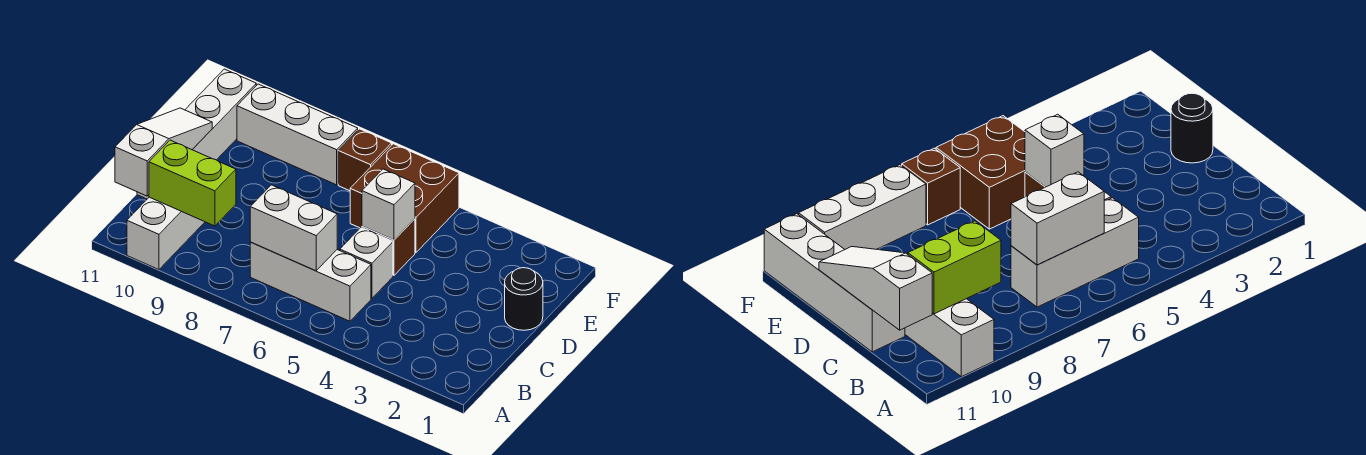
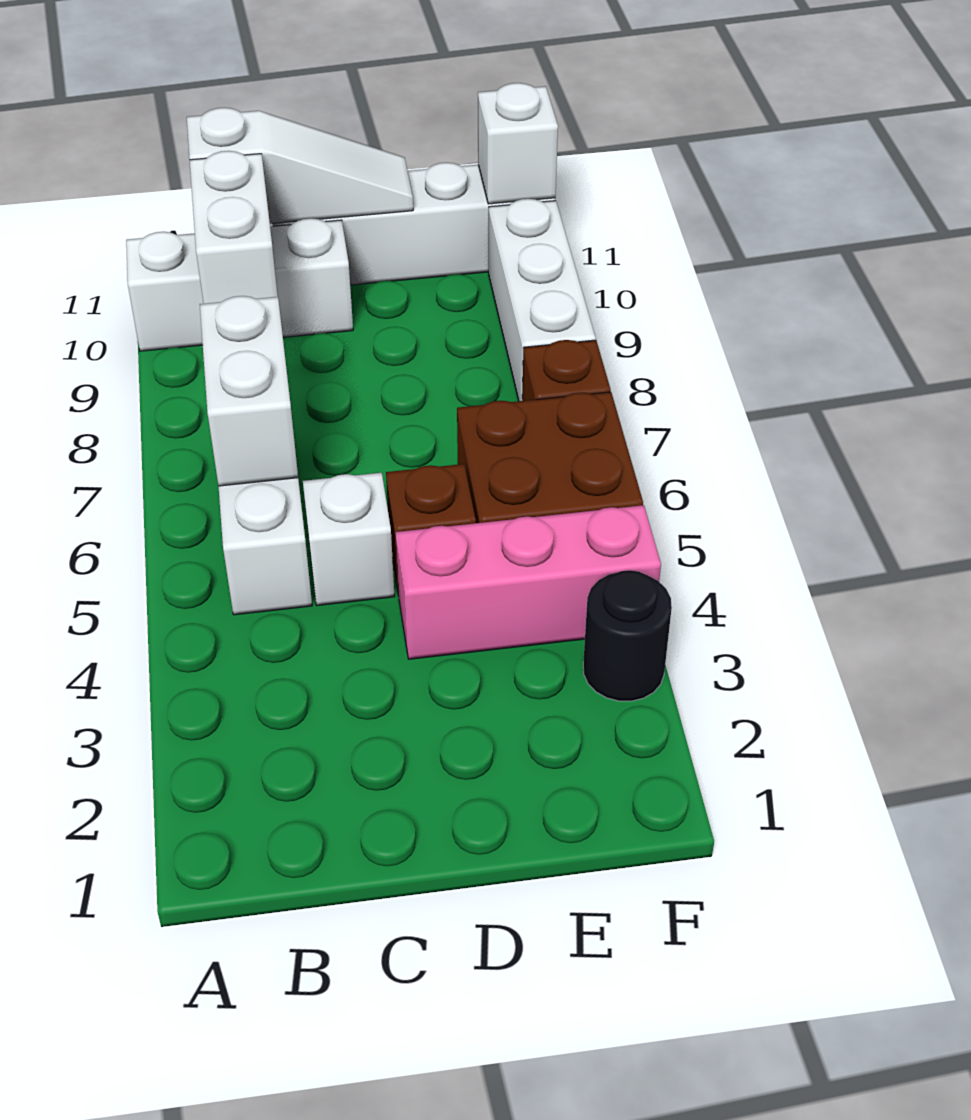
lime brick B9:B10 level 2 -> white brick B9:B10 level 2
black round brick D1 level 1 -> black round brick F3 level 1
none -> pink brick D4:F4 level 1
white brick D5 level 2 -> white brick F11 level 2

